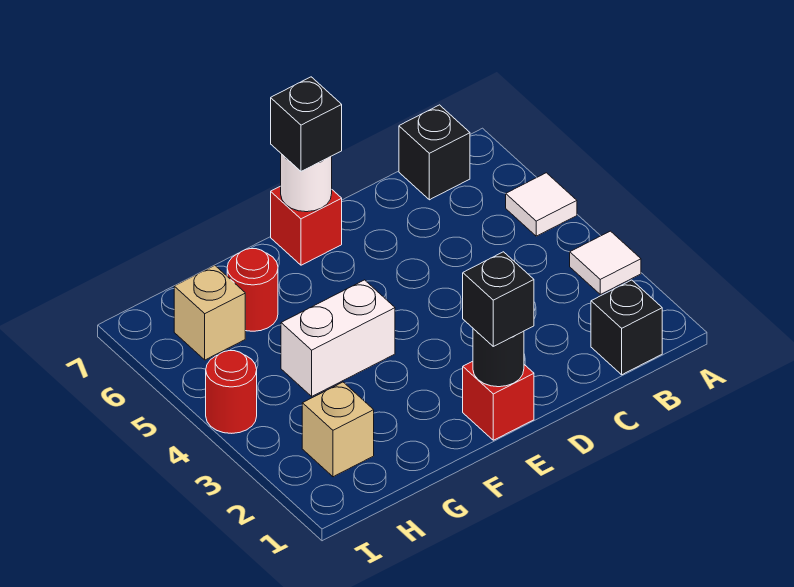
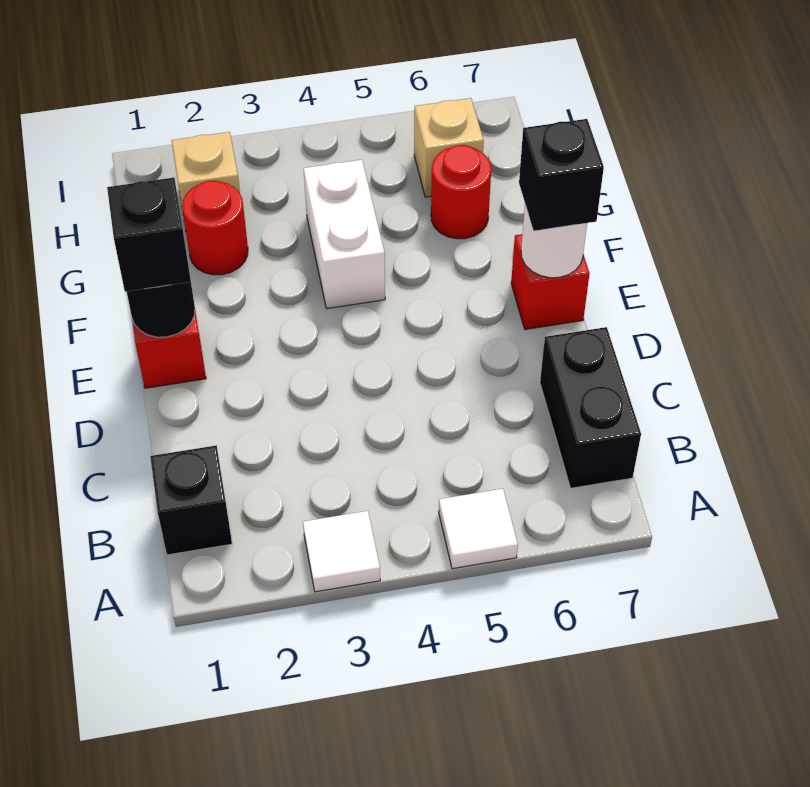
black brick B7 level 1 -> black brick B7:C7 level 1
red round brick I4 level 1 -> red round brick G2 level 1

